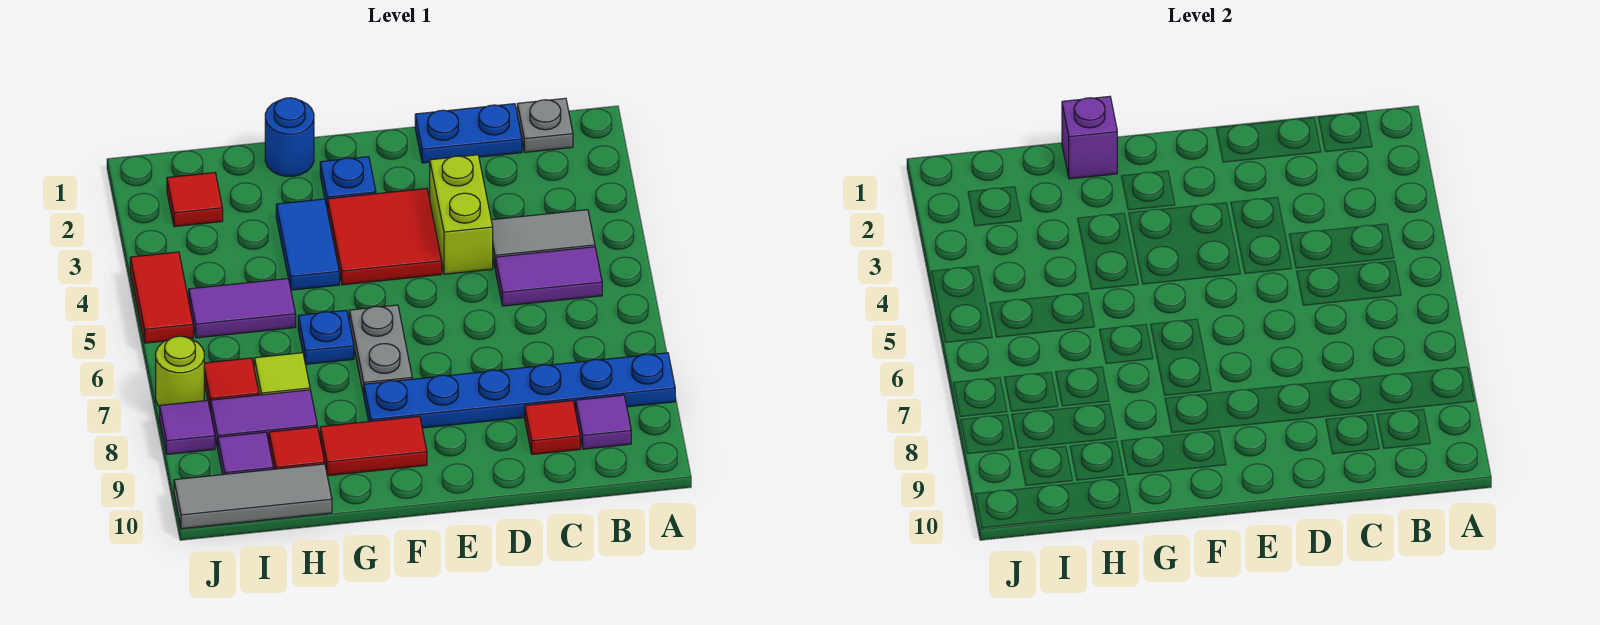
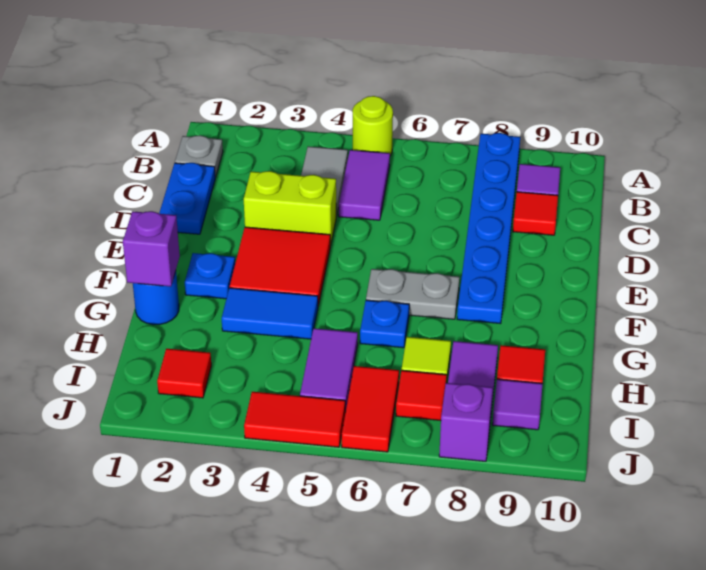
red tile F9:G9 level 1 -> red tile I6:J6 level 1
grey tile H10:J10 level 1 -> none
lime round brick J7 level 1 -> lime round brick A5 level 1
purple tile J8 level 1 -> purple brick J8 level 1

